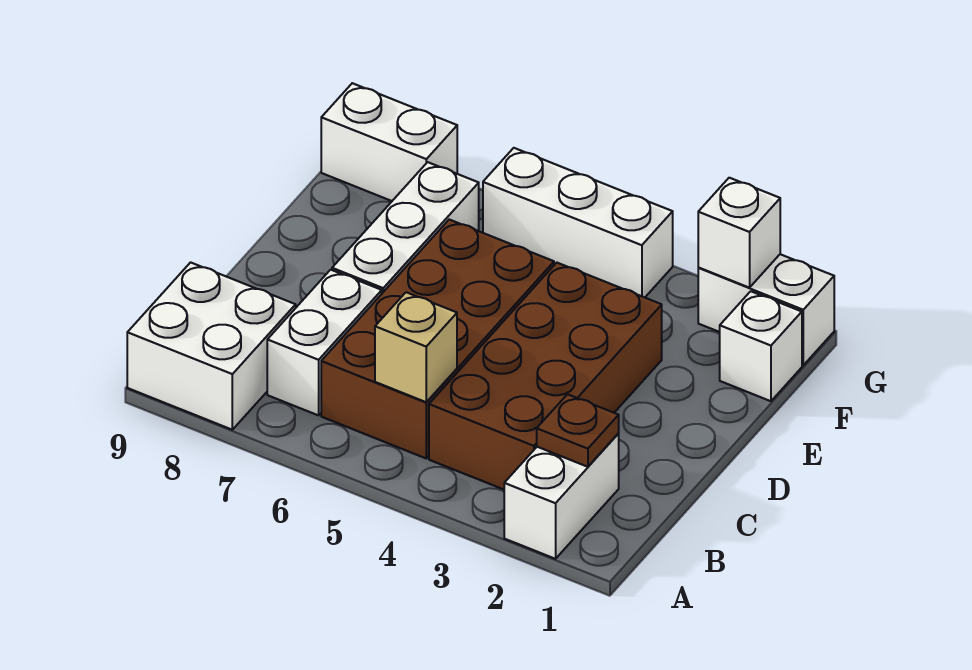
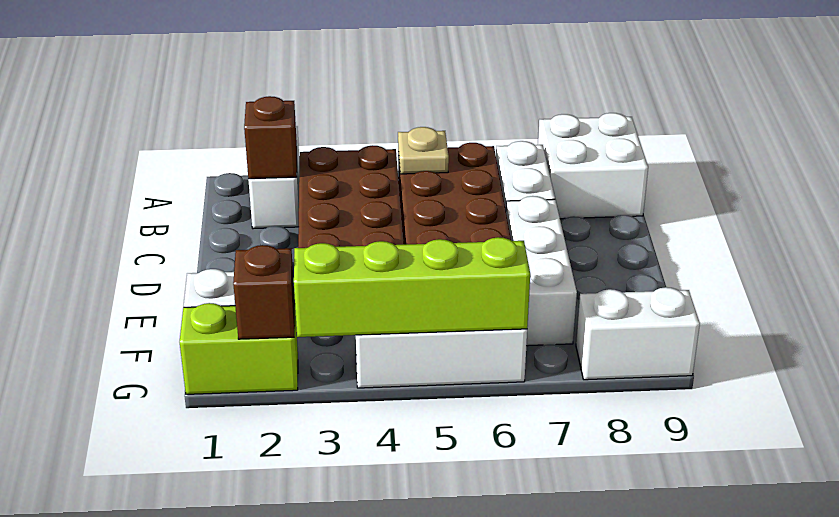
brown plate B2 level 2 -> brown brick B2 level 2
tan brick B5 level 2 -> tan plate B5 level 2
white brick G1:G2 level 1 -> lime brick G1:G2 level 1
white brick G2 level 2 -> brown brick G2 level 2
none -> lime brick G3:G6 level 2

